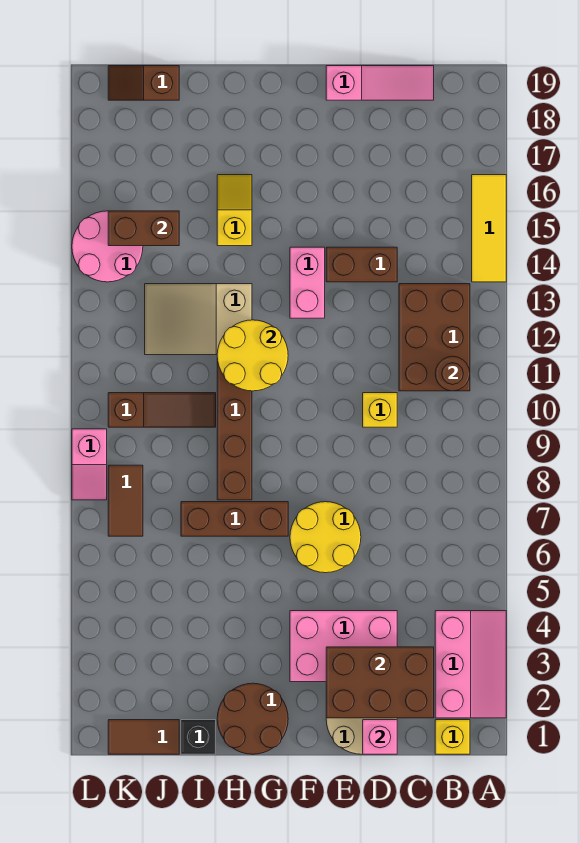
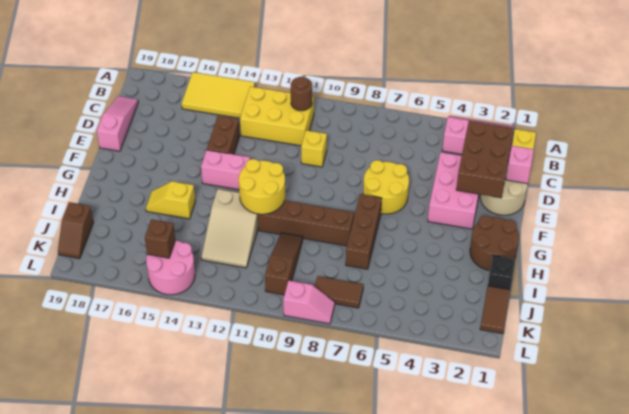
yellow tile A14:A16 level 1 -> yellow tile A14:B16 level 1
brown brick B11:C13 level 1 -> yellow brick B11:C13 level 1
brown brick J15:K15 level 2 -> brown brick K15 level 2

